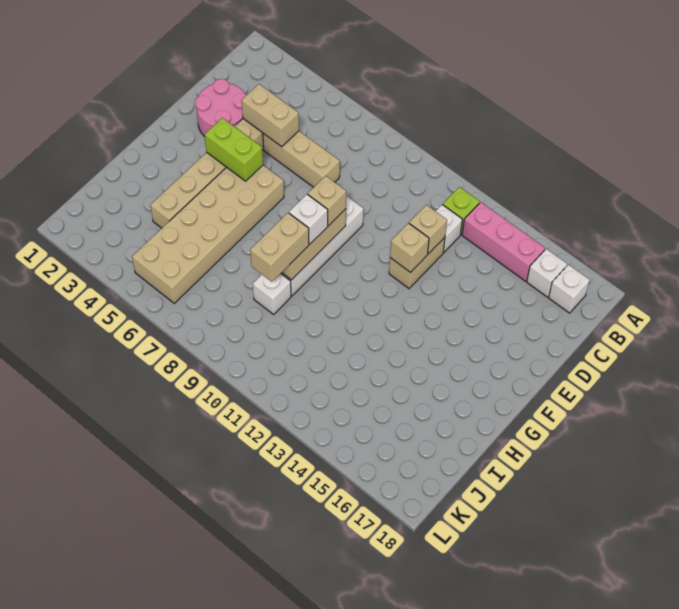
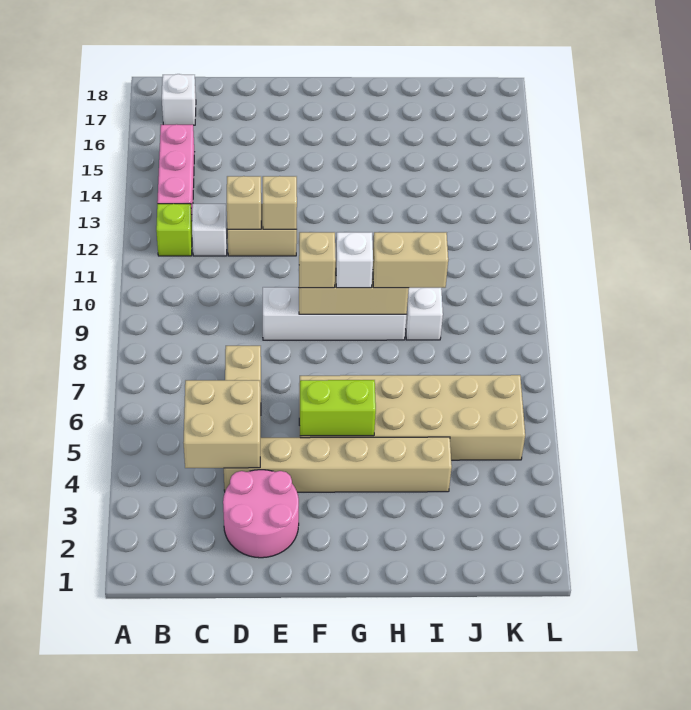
white brick B16 level 1 -> none
tan brick D4:D5 level 2 -> tan brick C4:D5 level 2
lime brick F4:F5 level 2 -> lime brick F5:G5 level 2

